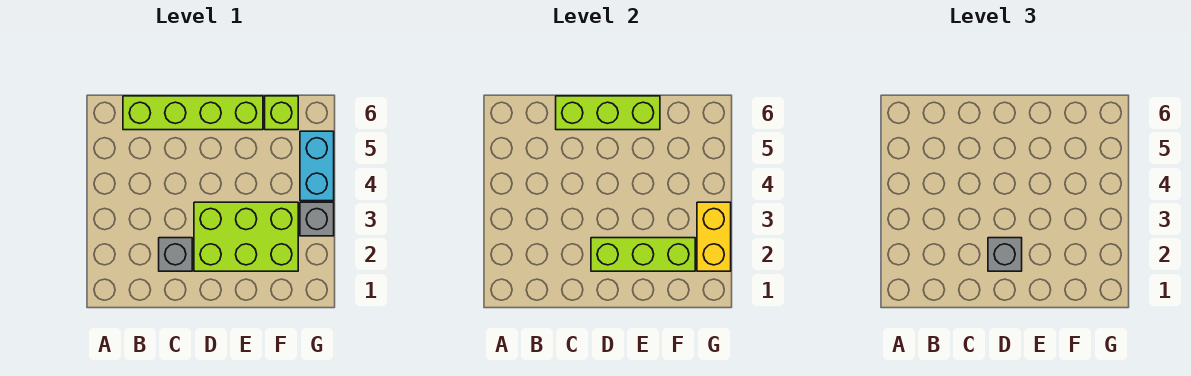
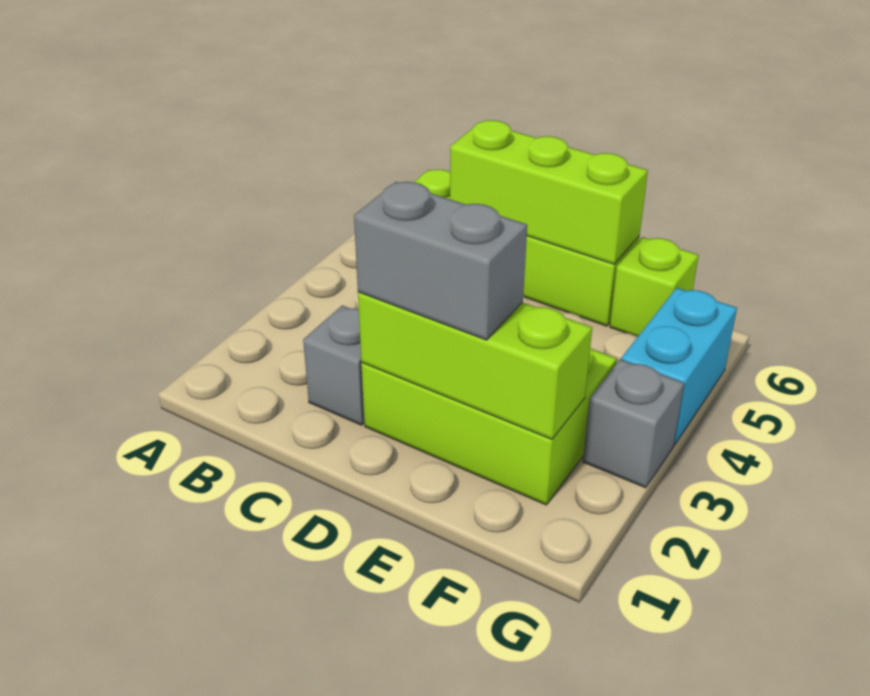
grey brick D2 level 3 -> grey brick D2:E2 level 3
yellow brick G2:G3 level 2 -> none

